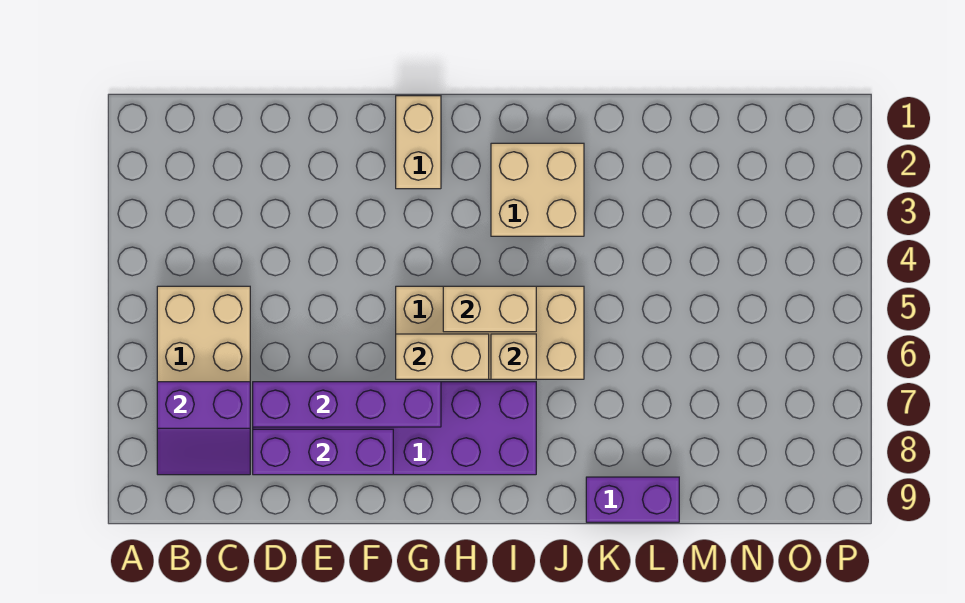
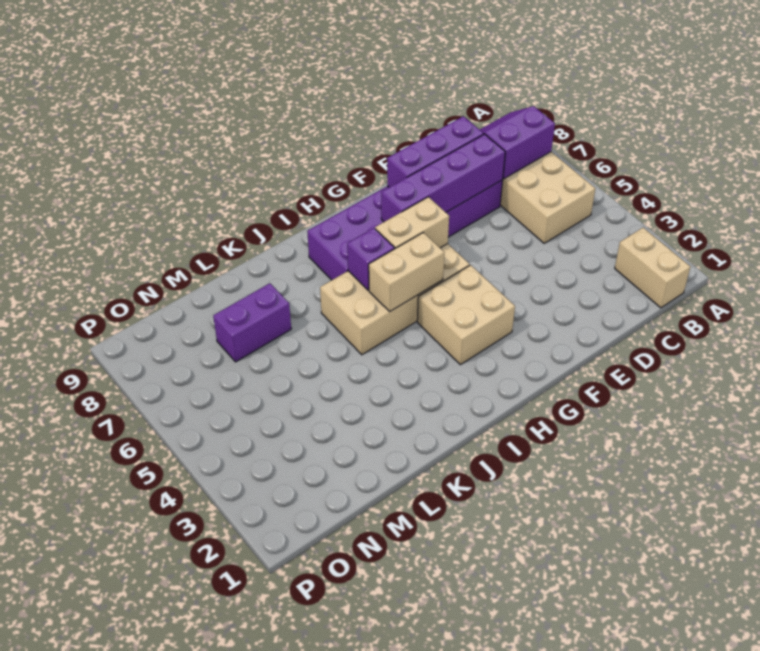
tan brick G1:G2 level 1 -> tan brick B1:B2 level 1
tan brick I2:J3 level 1 -> tan brick G3:H4 level 1
tan brick I6 level 2 -> purple brick I6 level 2
purple brick K9:L9 level 1 -> purple brick L7:M7 level 1

